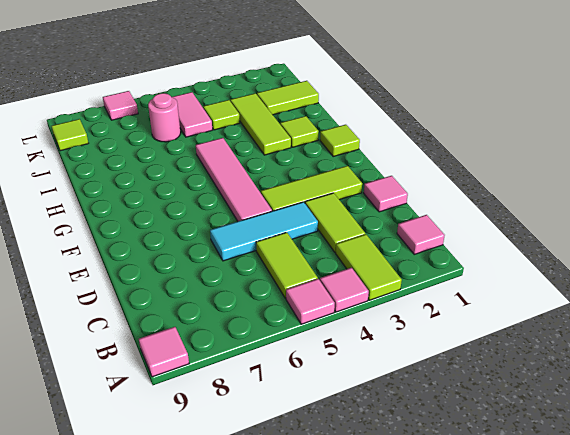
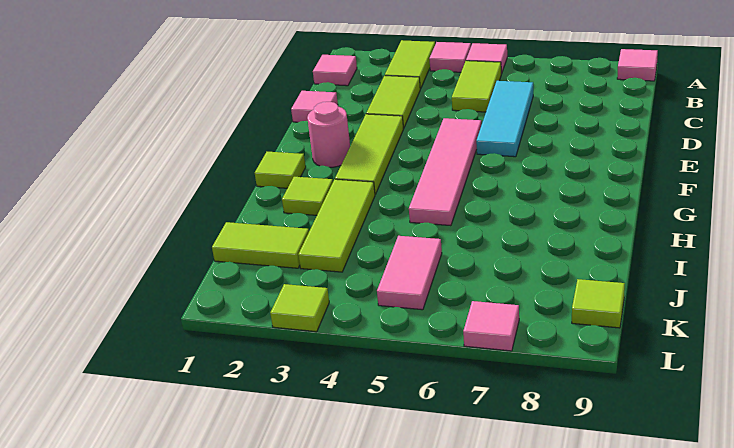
cyan tile D4:D6 level 1 -> cyan tile C6:E6 level 1
lime tile E2:E4 level 1 -> lime tile E3:G3 level 1
lime tile J4 level 1 -> lime tile L3 level 1
pink round brick J6 level 1 -> pink round brick F2 level 1

